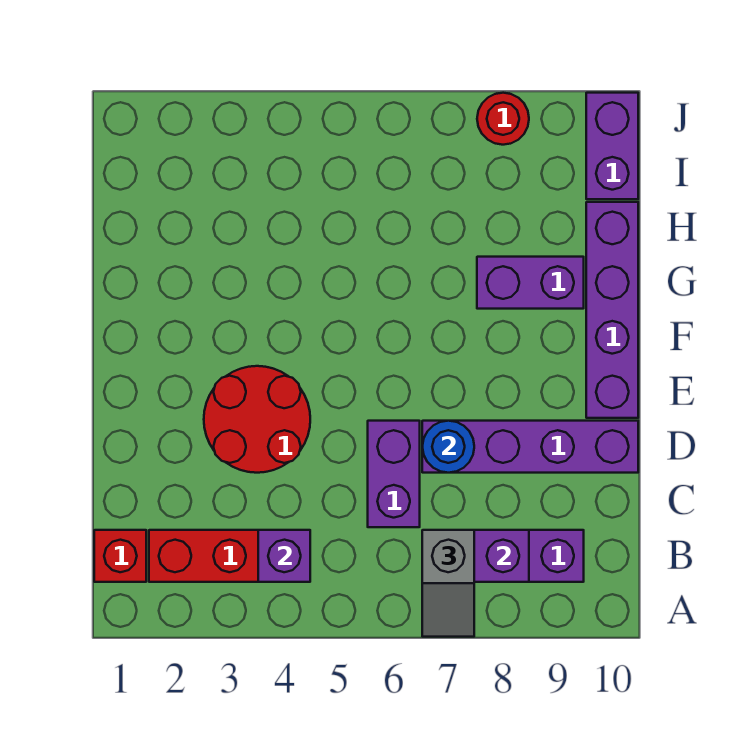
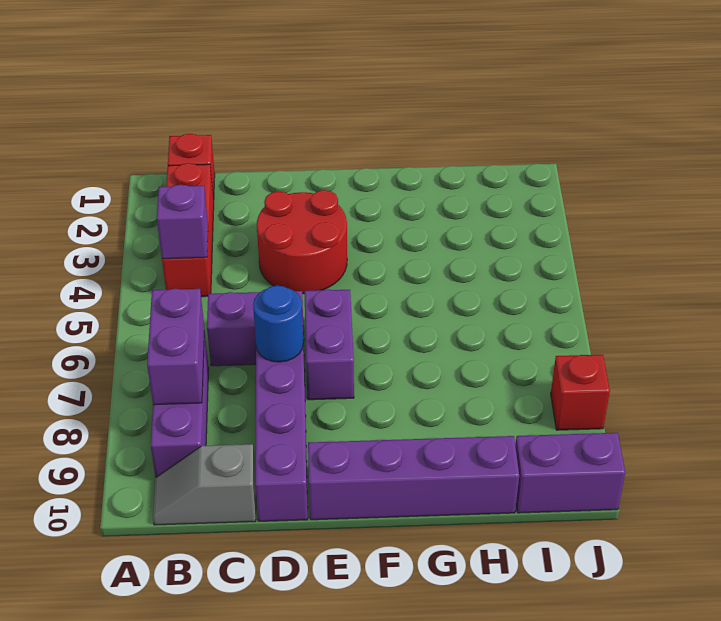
grey slope A7:B7 level 3 top B -> grey slope B10:C10 level 1 top C
purple brick G8:G9 level 1 -> purple brick E6:E7 level 1
red round brick J8 level 1 -> red brick J8 level 1

